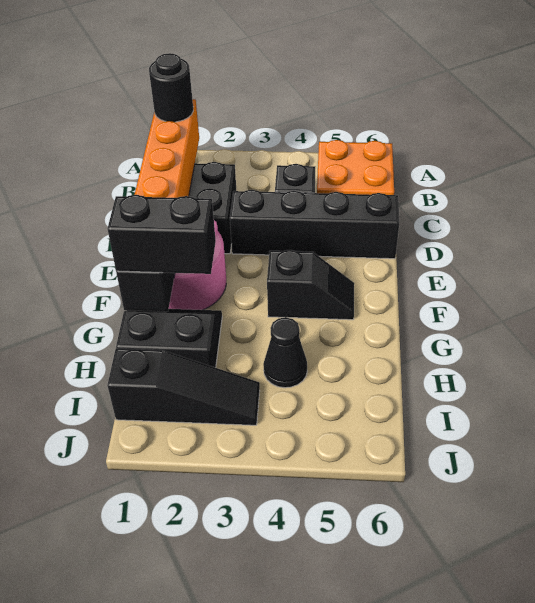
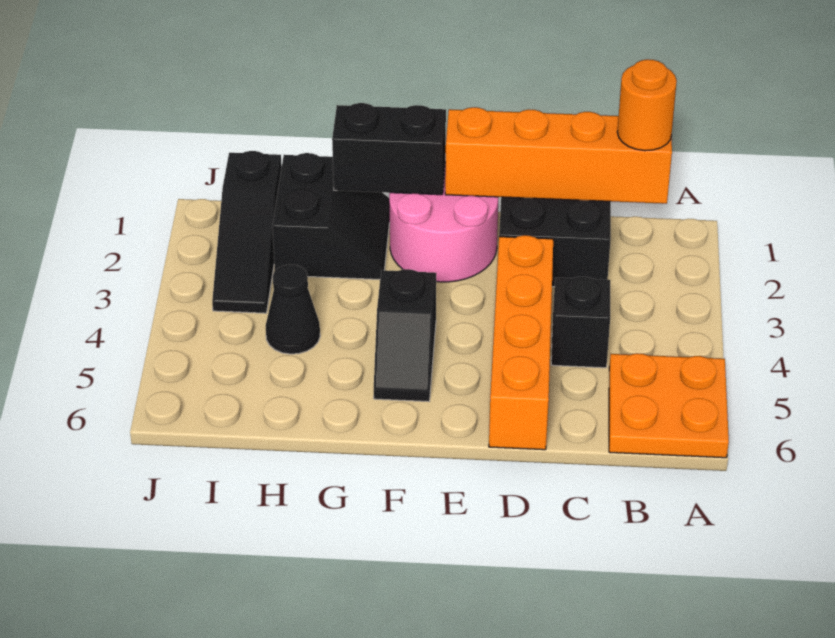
black round brick B1 level 3 -> orange round brick B1 level 3
black brick D3:D6 level 1 -> orange brick D3:D6 level 1
black brick G1:G2 level 3 -> none

